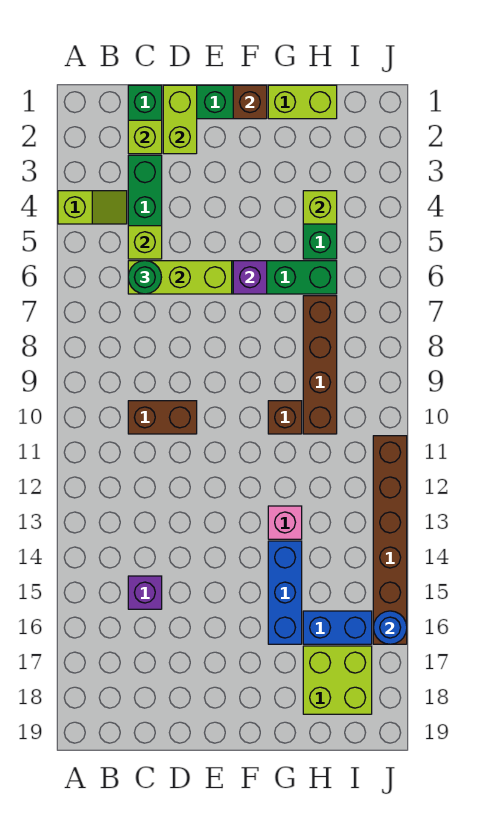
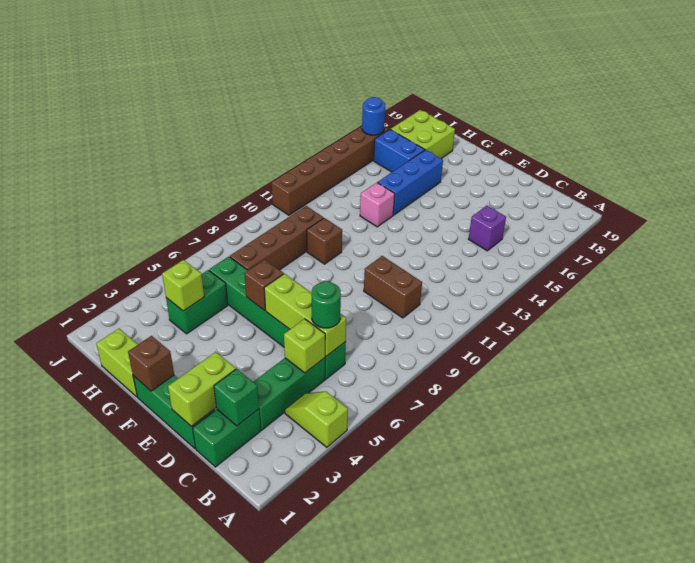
lime brick C2 level 2 -> green brick C2 level 2
purple brick F6 level 2 -> brown brick F6 level 2

